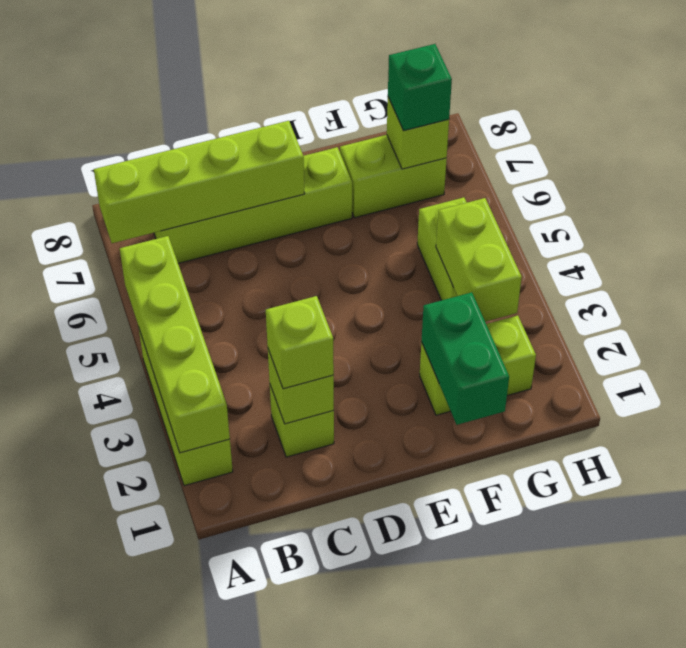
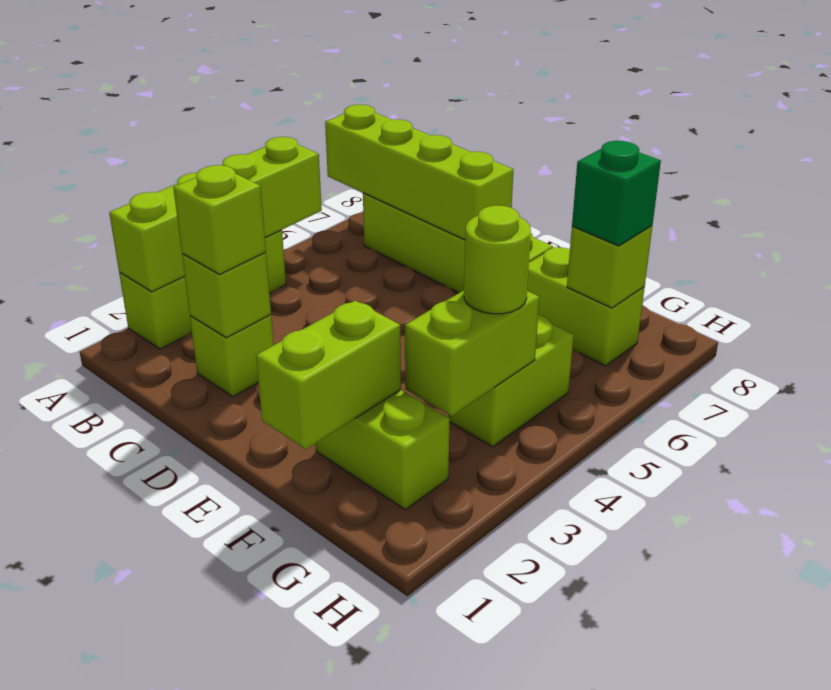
green brick F1:F2 level 2 -> lime brick F1:F2 level 2
none -> lime round brick G4 level 3

